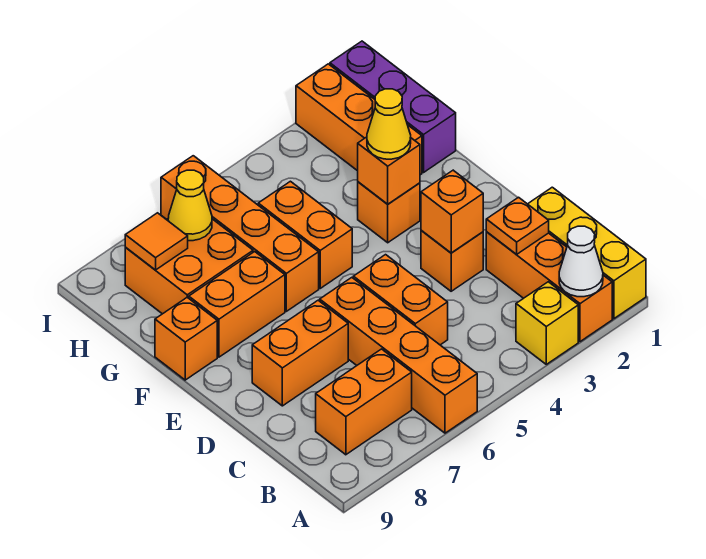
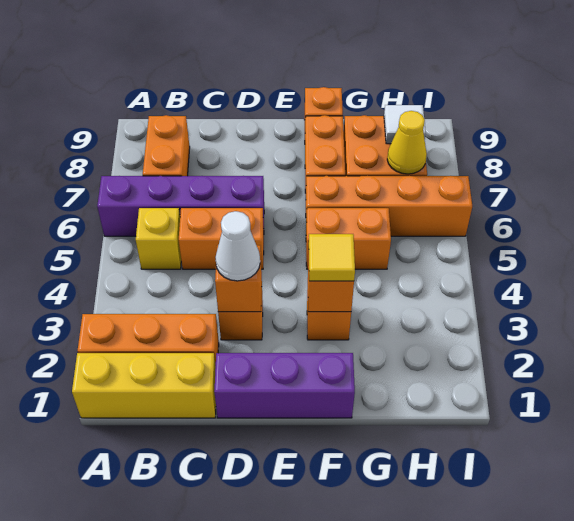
white cone A2 level 2 -> white cone D3 level 3
yellow brick A3 level 1 -> yellow brick B5 level 1
orange brick A6:D6 level 1 -> purple brick A6:D6 level 1
orange plate C2 level 2 -> none
orange brick D7:D8 level 1 -> none
yellow cone F3 level 3 -> yellow tile F3 level 3
purple brick G1:I1 level 1 -> purple brick D1:F1 level 1
orange brick G2:I2 level 1 -> none
orange tile H8 level 2 -> white tile H8 level 2

